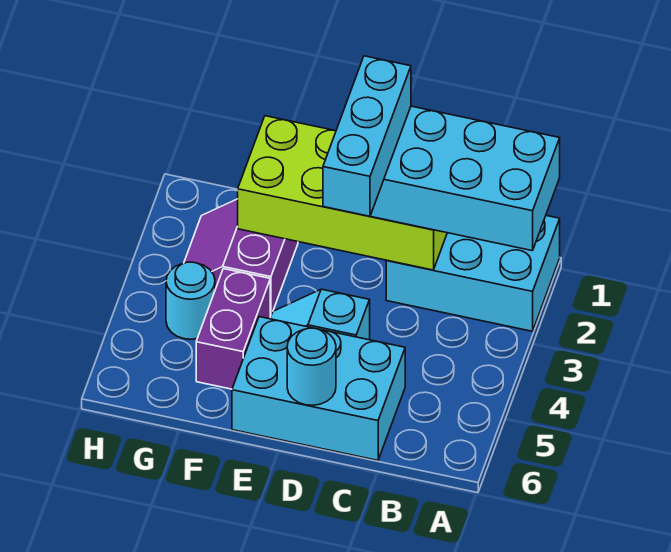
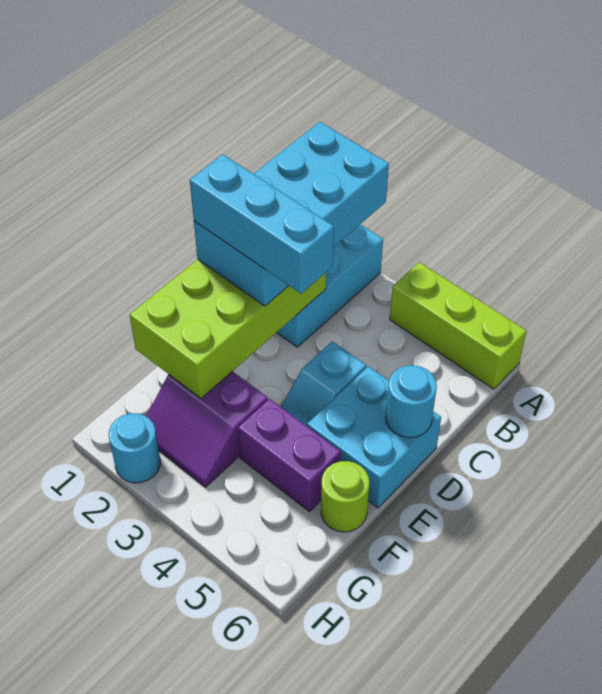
none -> lime brick A4:A6 level 1
cyan brick C5:E6 level 1 -> cyan brick D5:E6 level 1
none -> lime round brick F6 level 1
cyan round brick G4 level 1 -> cyan round brick H2 level 1

